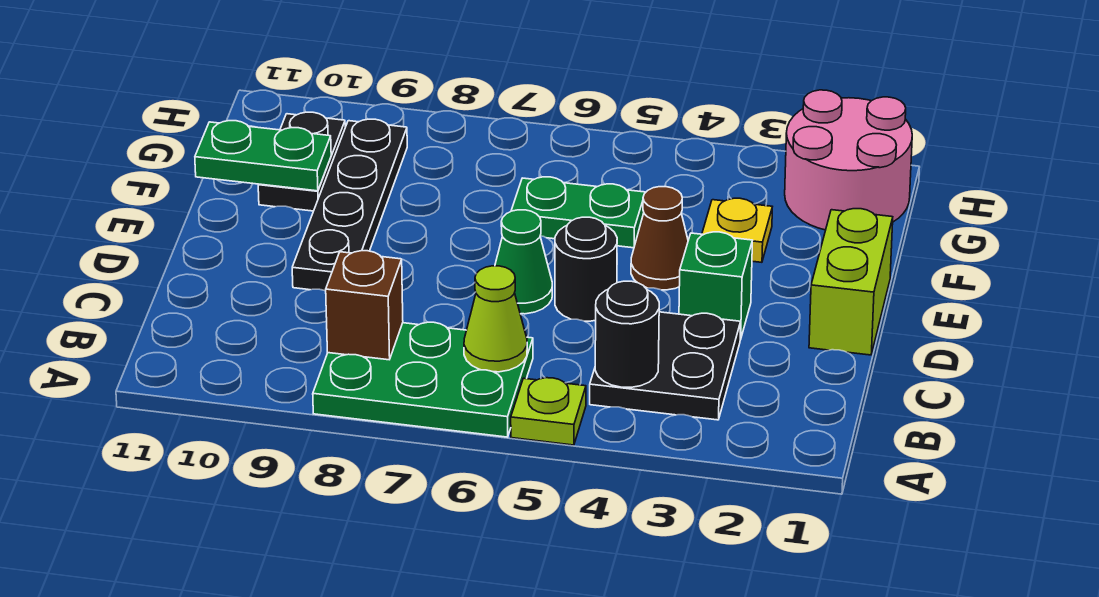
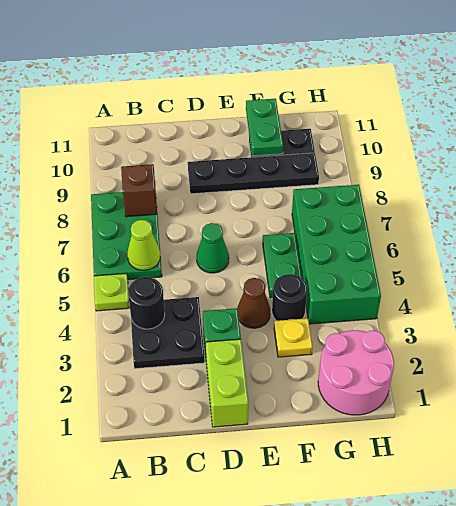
lime brick D1:E1 level 1 -> lime brick D1:D2 level 1
black round brick D5 level 1 -> black round brick F4 level 1
none -> green brick G4:H7 level 1

